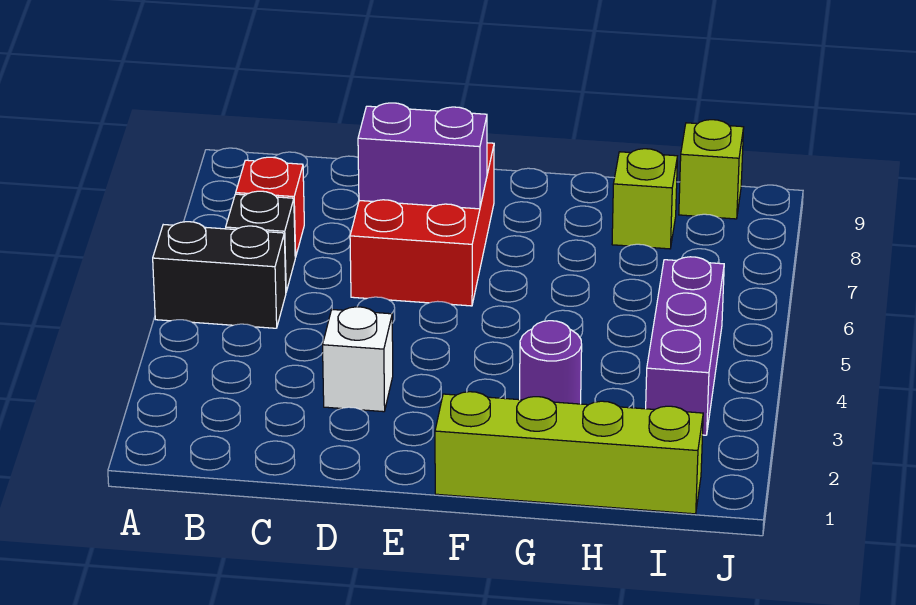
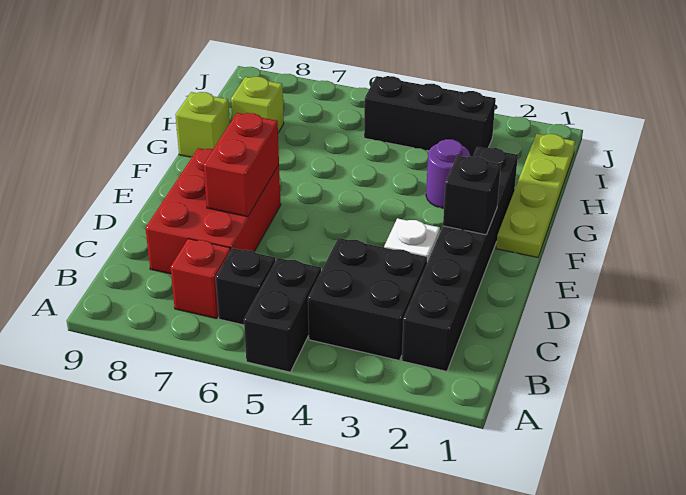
none -> black brick B2:G2 level 1
none -> black brick B3:C4 level 1
red brick D6:E8 level 1 -> red brick C7:E8 level 1
purple brick D7:E7 level 2 -> red brick D7:E7 level 2
none -> black brick E2 level 2
lime brick F1:I1 level 1 -> lime plate F1:I1 level 1
purple brick I3:I5 level 1 -> black brick I3:I5 level 1
lime brick I9 level 1 -> lime brick G9 level 1

